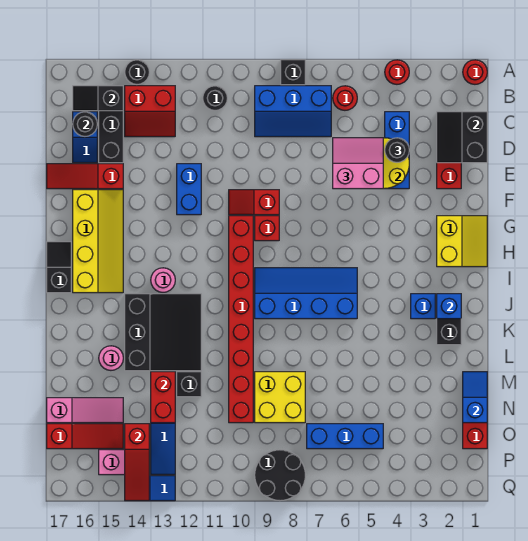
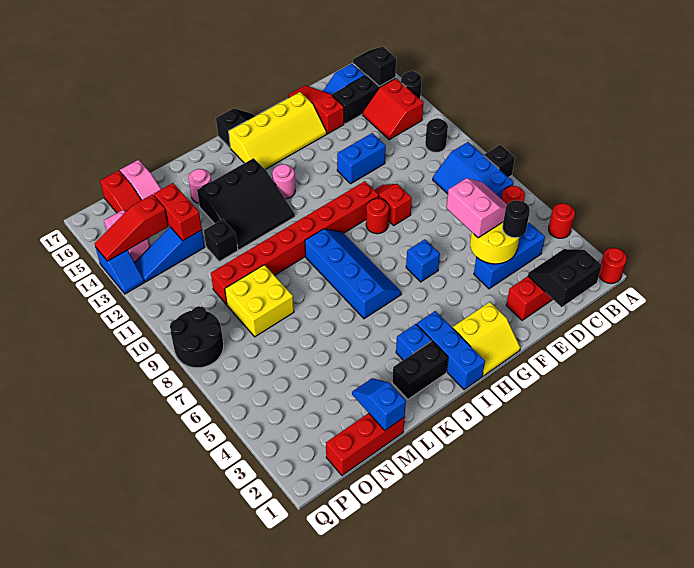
black round brick C16 level 2 -> none
red brick G9 level 1 -> red round brick G9 level 1
blue brick J2 level 2 -> blue brick G6 level 1
blue slope M1:N1 level 2 top N -> blue slope M1:M2 level 2 top 1
red brick M13:N13 level 2 -> red brick N13:N14 level 2
blue brick O5:O7 level 1 -> blue brick I1:I3 level 1

